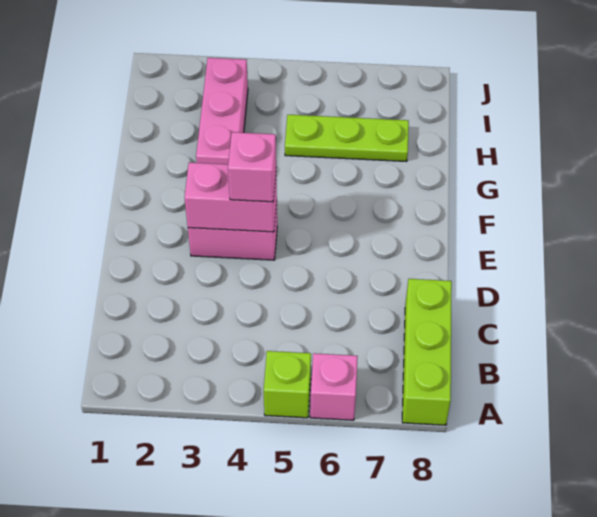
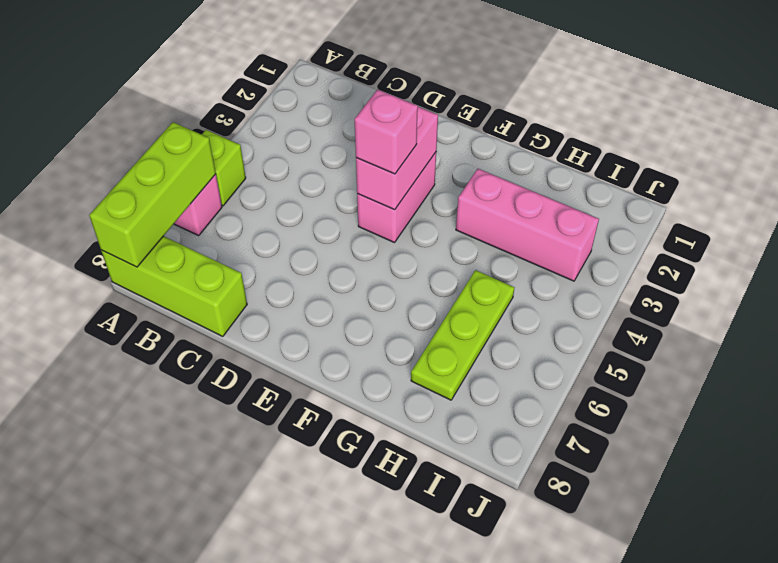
none -> lime brick A6:A8 level 2

